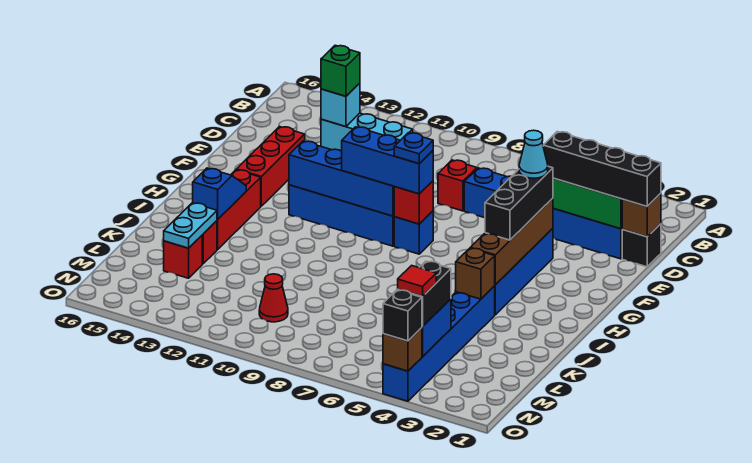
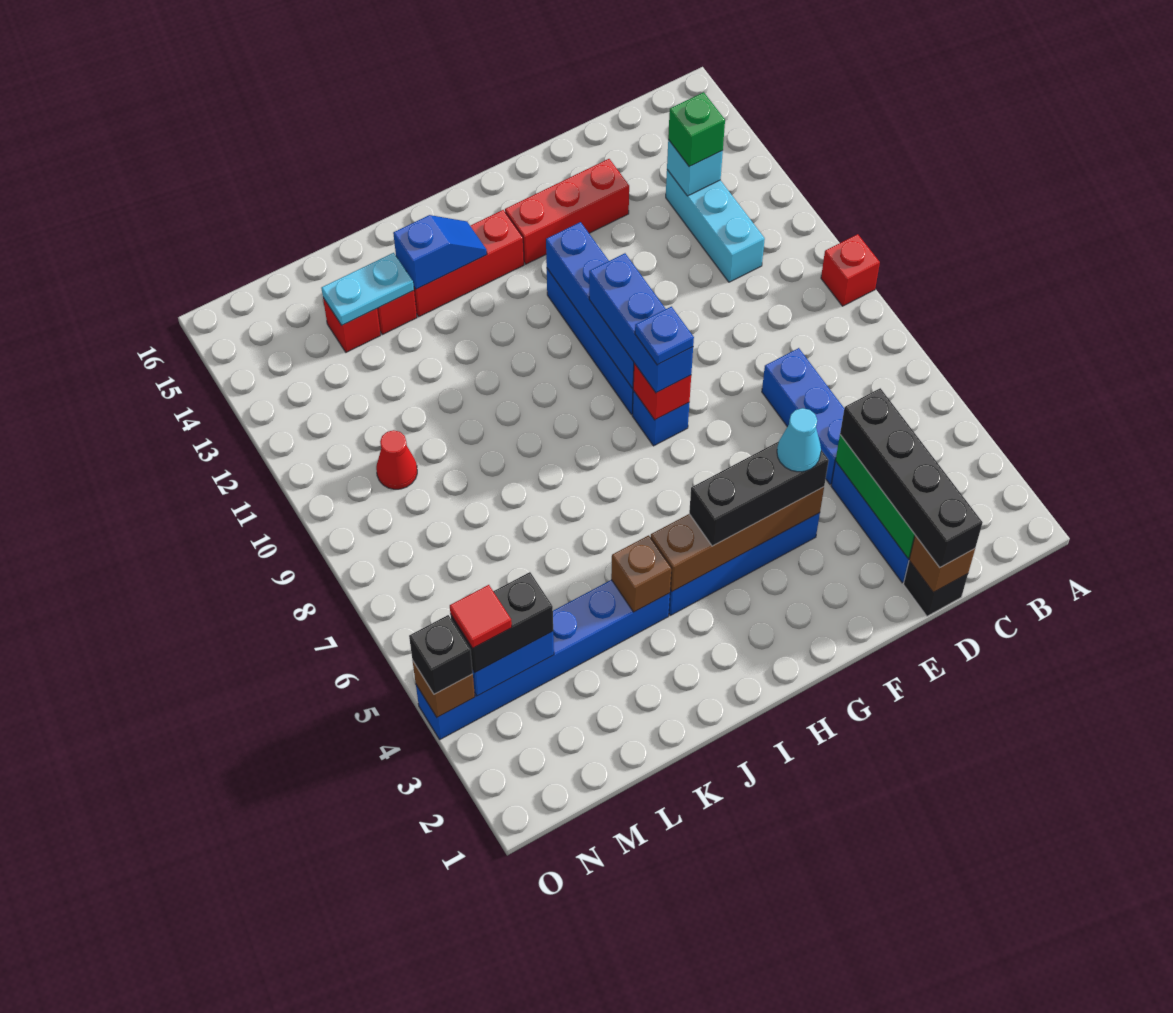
red brick D8 level 1 -> red brick A9 level 1

